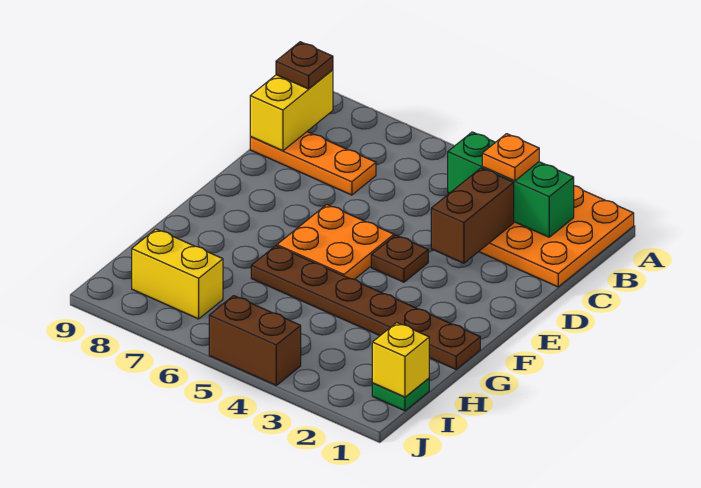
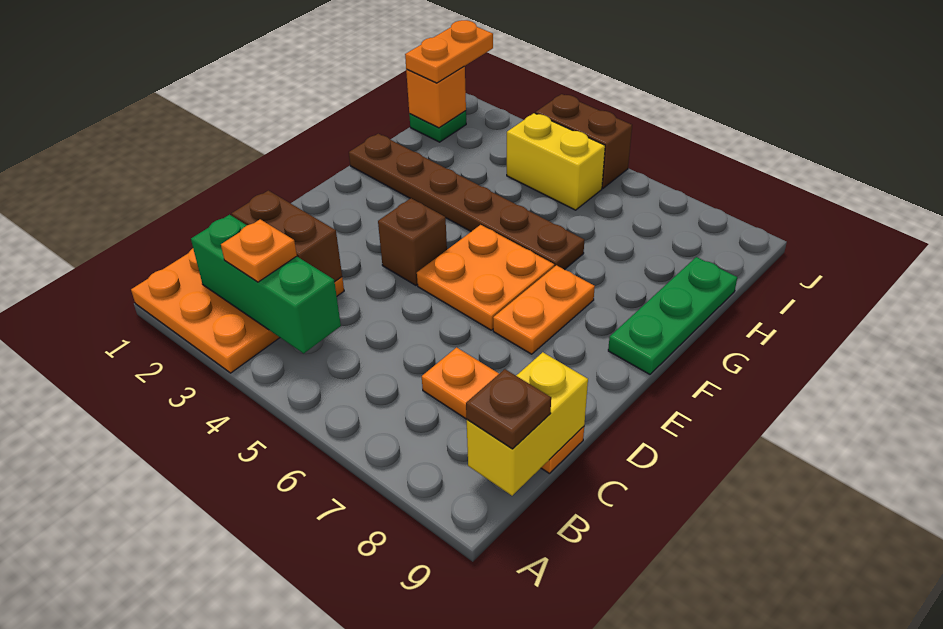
brown brick C3:D3 level 2 -> brown brick C2:C3 level 2
brown plate E4 level 1 -> brown brick E4 level 1
none -> orange plate E7:F7 level 1
none -> green plate F9:H9 level 1
yellow brick I1 level 2 -> orange brick I1 level 2
none -> orange plate I1:J1 level 3
yellow brick I7:I8 level 1 -> yellow brick I4:I5 level 1

